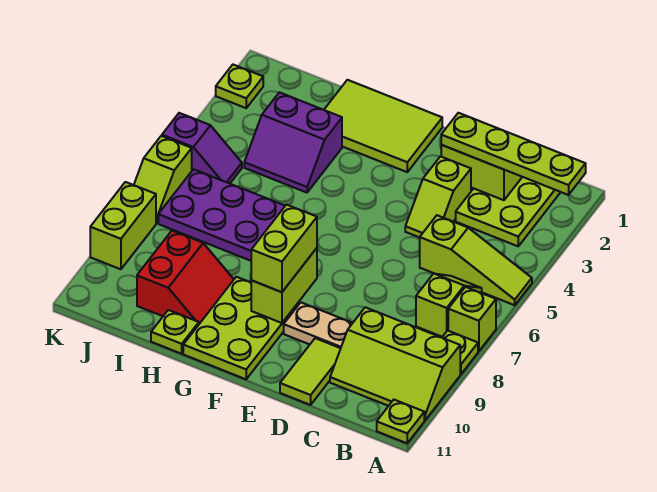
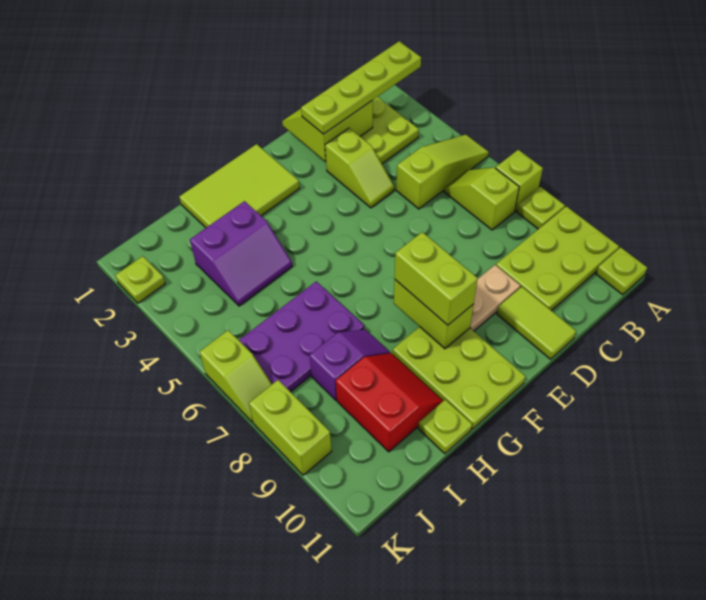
lime slope A9:C10 level 1 top 9 -> lime plate A9:C10 level 1
purple slope J5:K5 level 1 top K -> purple slope H8:I8 level 1 top I

